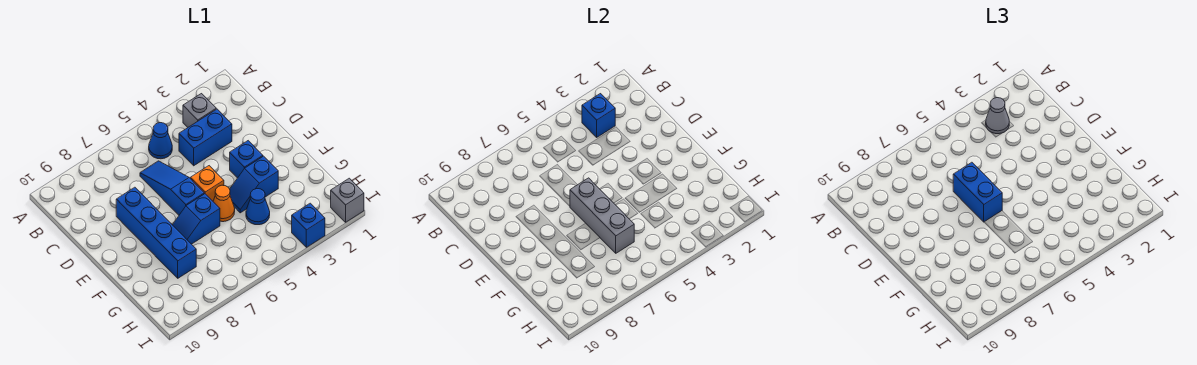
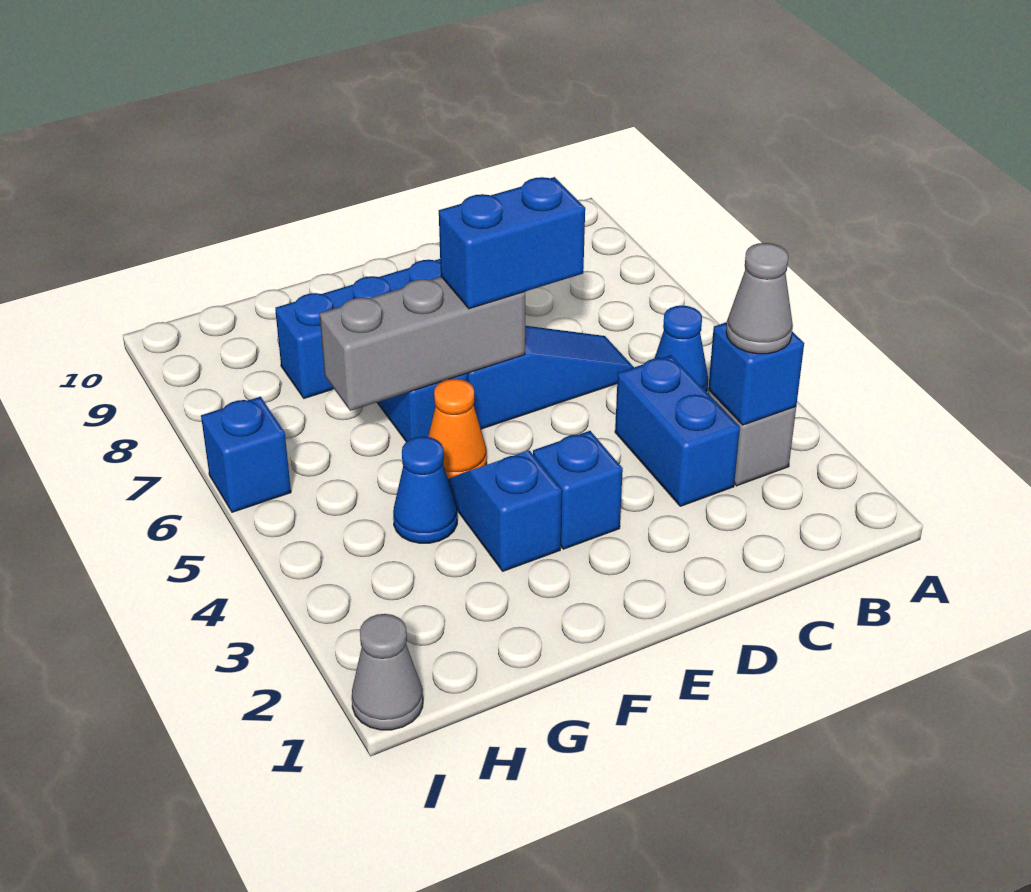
orange brick E5 level 1 -> none
grey brick I1 level 1 -> grey cone I1 level 1
blue brick I3 level 1 -> blue brick I6 level 1

